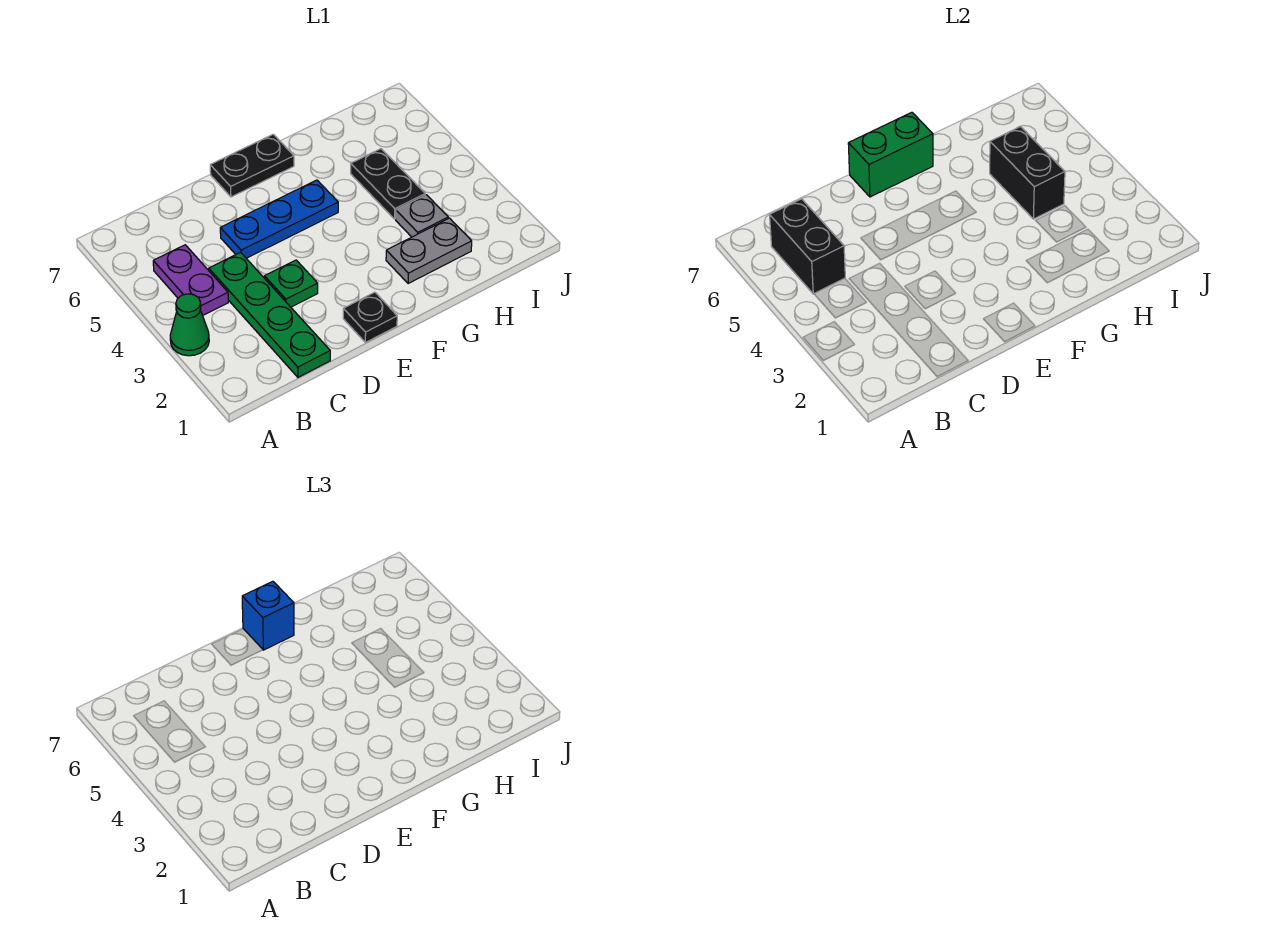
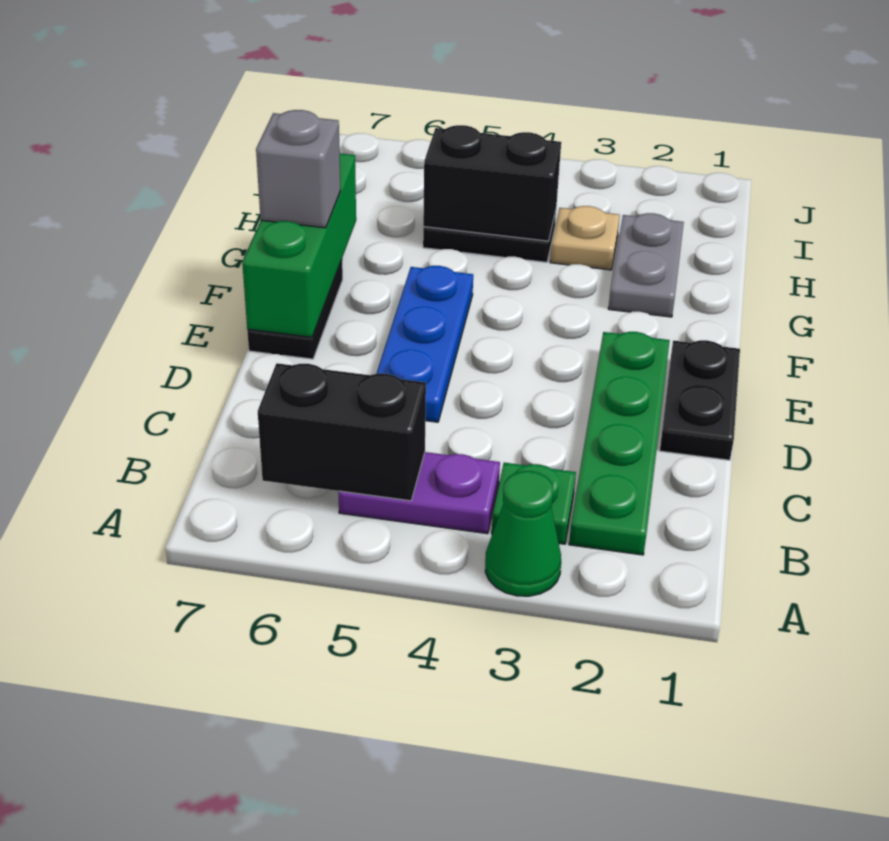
green plate C1:C4 level 1 -> green plate B2:E2 level 1
green plate D3 level 1 -> green plate B3 level 1
black plate E1 level 1 -> black plate D1:E1 level 1
green brick E7:F7 level 2 -> green brick E7:G7 level 2
blue brick F7 level 3 -> grey brick F7 level 3
grey plate H3 level 1 -> tan plate H3 level 1

